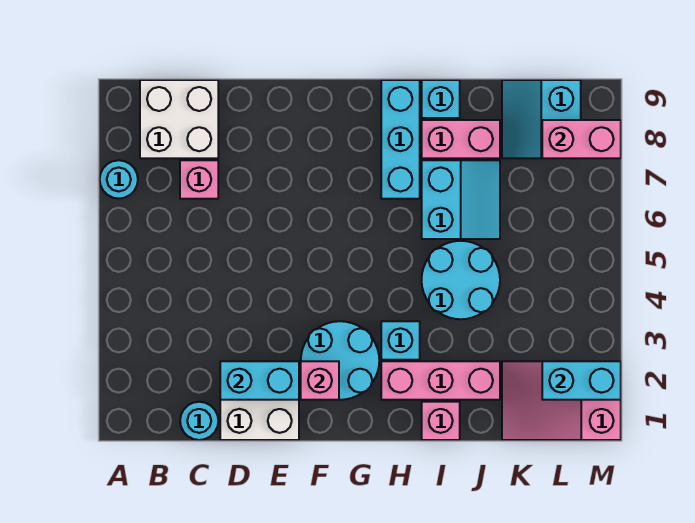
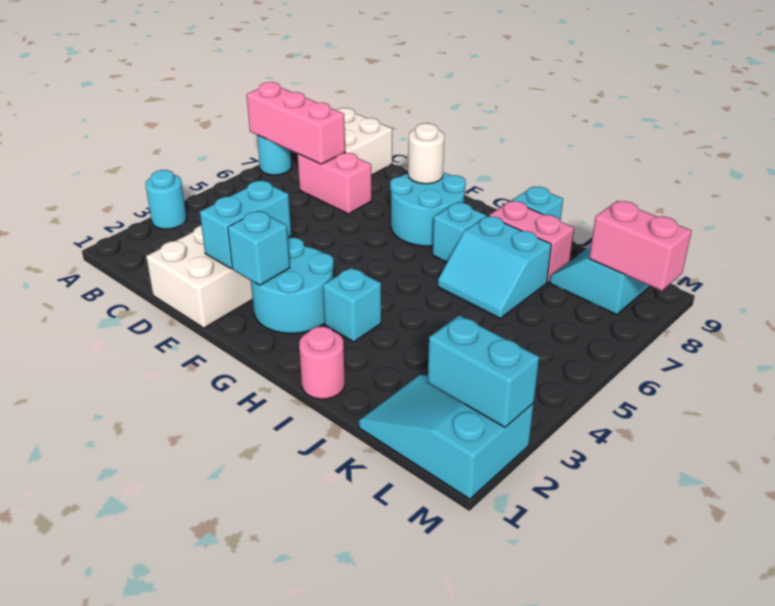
cyan round brick C1 level 1 -> cyan round brick A3 level 1
pink brick C7 level 1 -> pink brick C7:D7 level 1
cyan brick D2:E2 level 2 -> cyan brick E2:E3 level 2
pink brick F2 level 2 -> cyan brick F2 level 2
none -> white round brick F8 level 2
pink brick H2:J2 level 1 -> pink brick A7:C7 level 2
cyan brick H7:H9 level 1 -> cyan brick H7 level 1
pink brick I1 level 1 -> pink round brick I1 level 1
cyan round brick I4:J5 level 1 -> cyan round brick F7:G8 level 1
cyan slope I6:J7 level 1 top I -> cyan slope I6:J7 level 1 top 7
pink slope K1:M2 level 1 top M -> cyan slope K1:M2 level 1 top M

